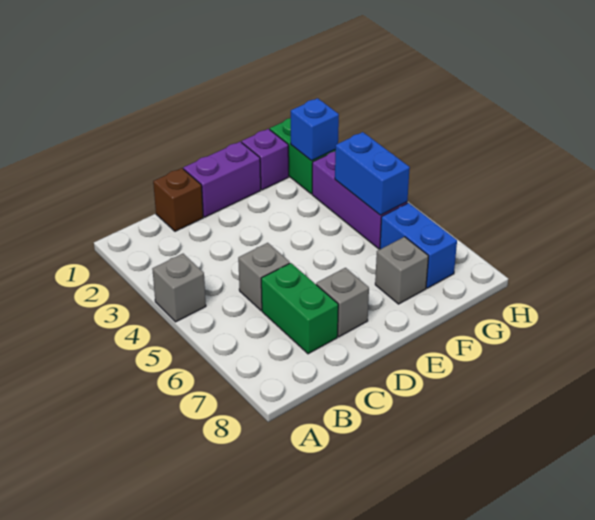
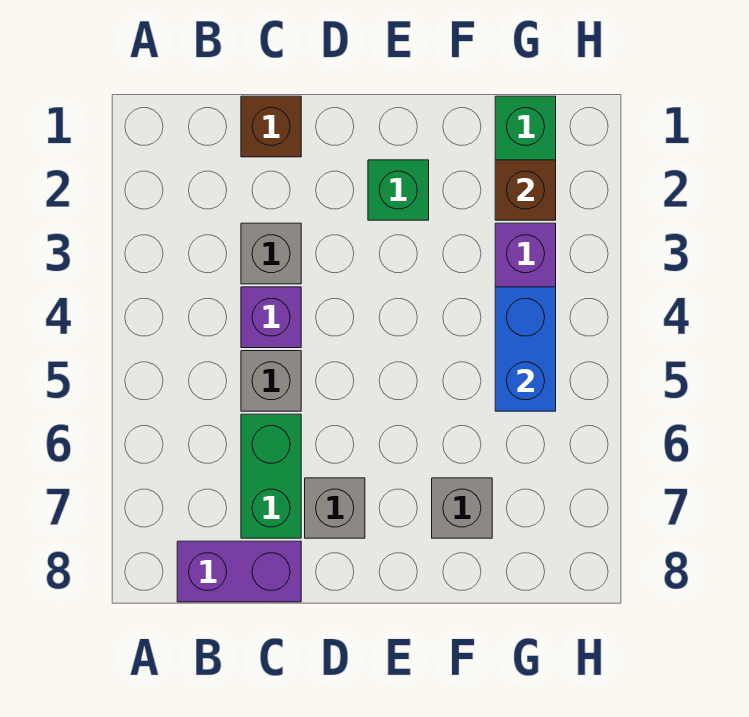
grey brick A4 level 1 -> grey brick C3 level 1
purple brick D1:E1 level 1 -> purple brick B8:C8 level 1
none -> green brick E2 level 1
purple brick F1 level 1 -> purple brick C4 level 1
blue brick G2 level 2 -> brown brick G2 level 2
blue brick G6:G7 level 1 -> none

